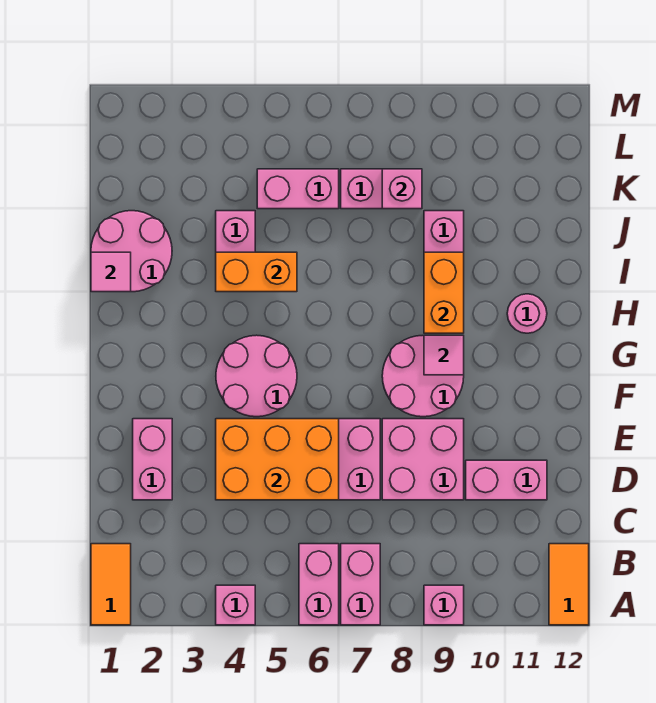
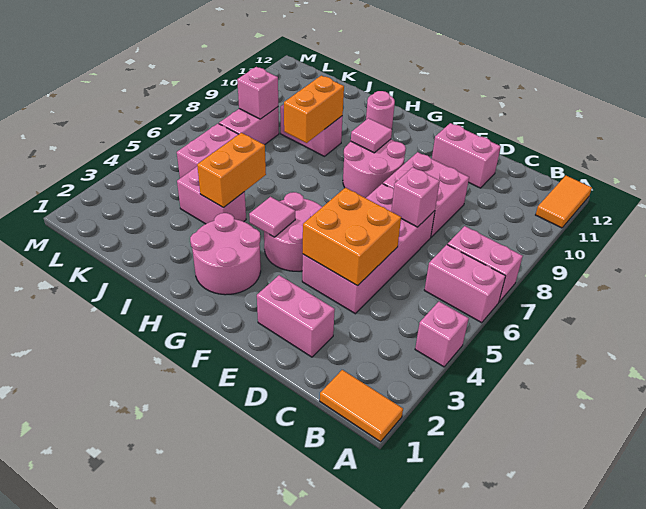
pink brick A9 level 1 -> pink brick D7 level 2
orange tile A12:B12 level 1 -> orange tile A11:A12 level 1
orange brick D4:E6 level 2 -> orange brick D4:E5 level 2
pink brick D10:D11 level 1 -> pink brick D11:E11 level 1
orange brick H9:I9 level 2 -> orange brick I8:I9 level 2
pink round brick I1:J2 level 1 -> pink round brick G2:H3 level 1
pink tile I1 level 2 -> pink tile G4 level 2

